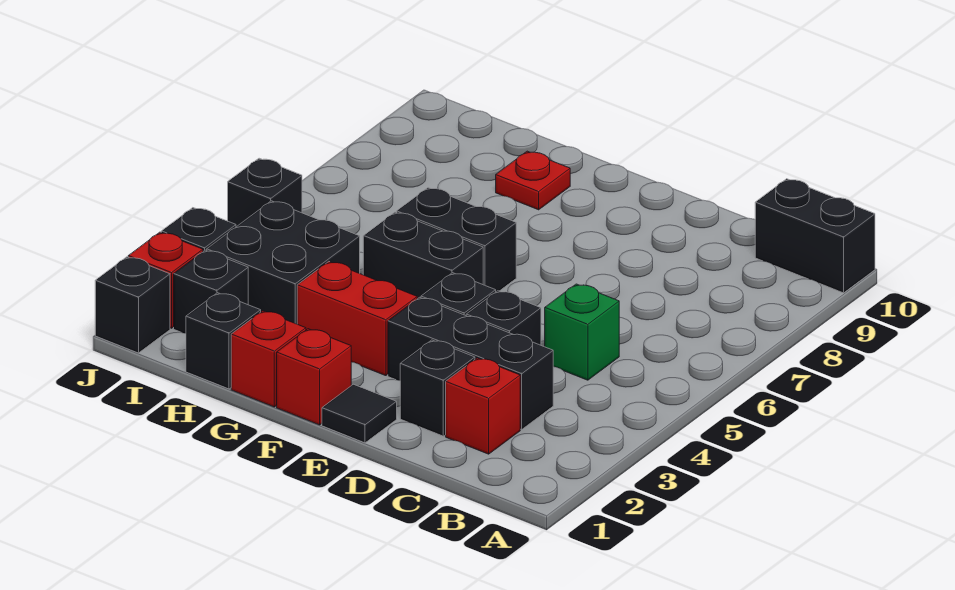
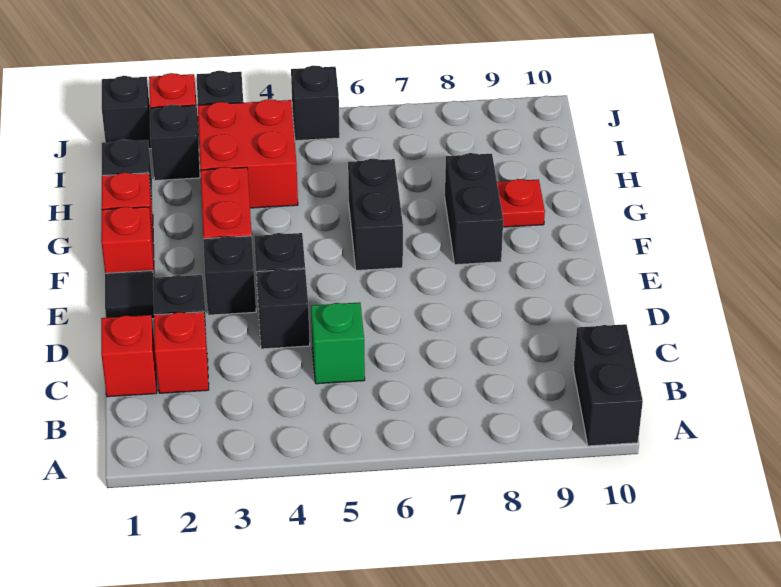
none -> red brick C1 level 1
black brick C3:E3 level 1 -> black brick E3 level 1
black brick F5:G5 level 1 -> black brick F8:G8 level 1
black brick H3:I4 level 1 -> red brick H3:I4 level 1

